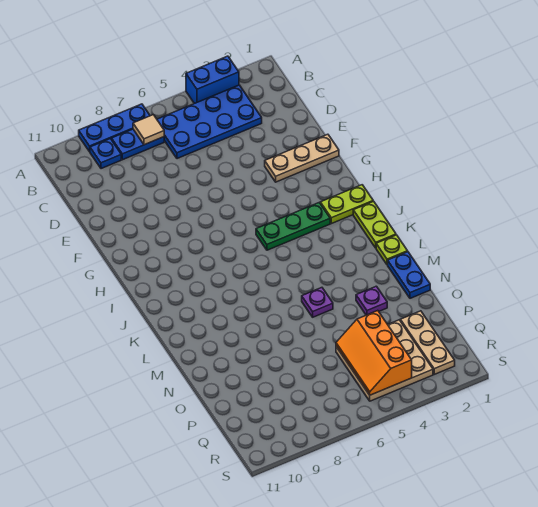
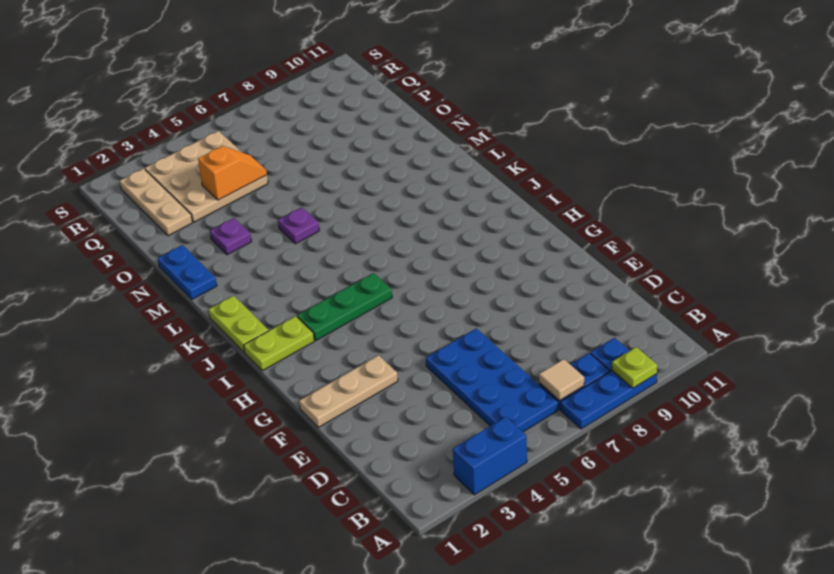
blue plate B3:C6 level 1 -> blue plate B5:E6 level 1
lime plate L1 level 1 -> lime plate A9 level 2
orange slope P4:R5 level 2 top 4 -> orange slope P4:P5 level 2 top 4

